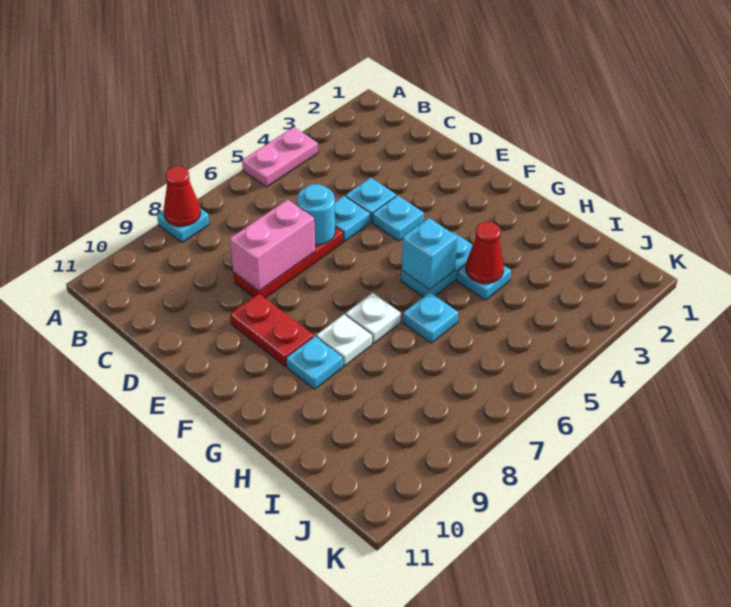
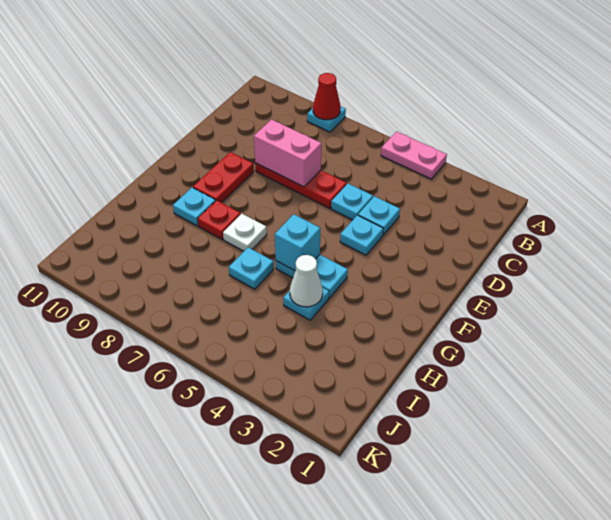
cyan round brick D6 level 2 -> none
white plate G8 level 1 -> red plate G8 level 1
red cone H4 level 2 -> white cone H4 level 2

